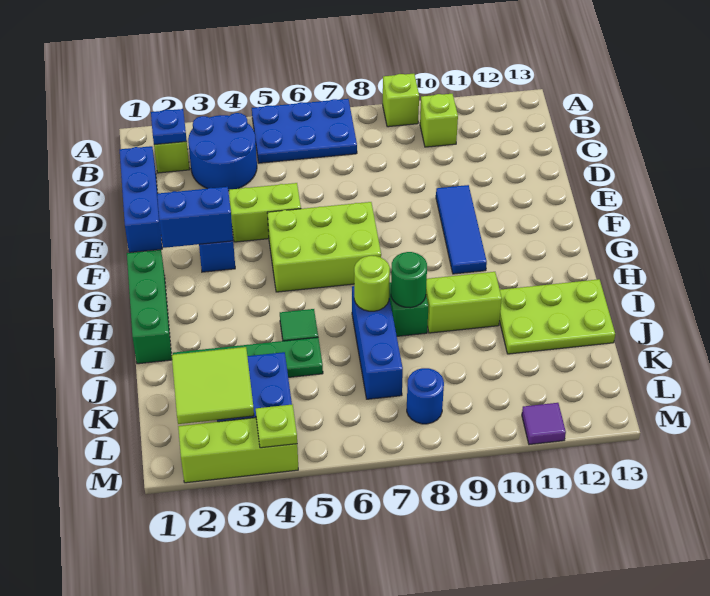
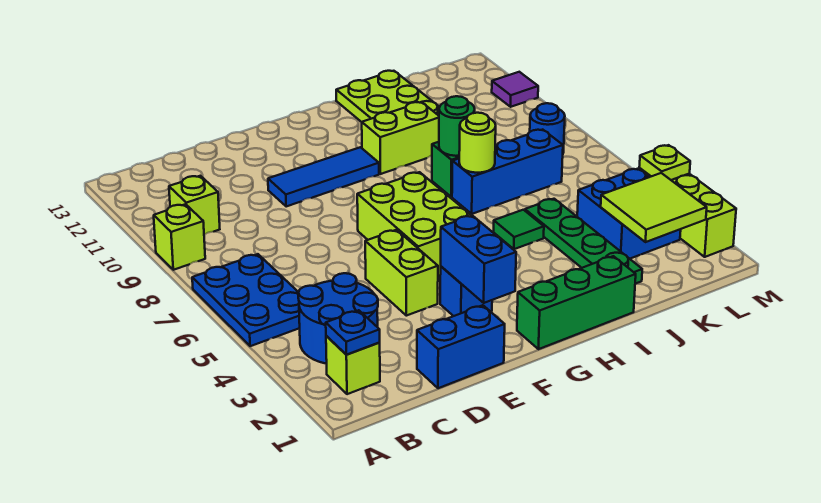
blue brick C1:E1 level 1 -> blue brick D1:E1 level 1
lime brick I9:I10 level 1 -> lime brick H10:I10 level 1

